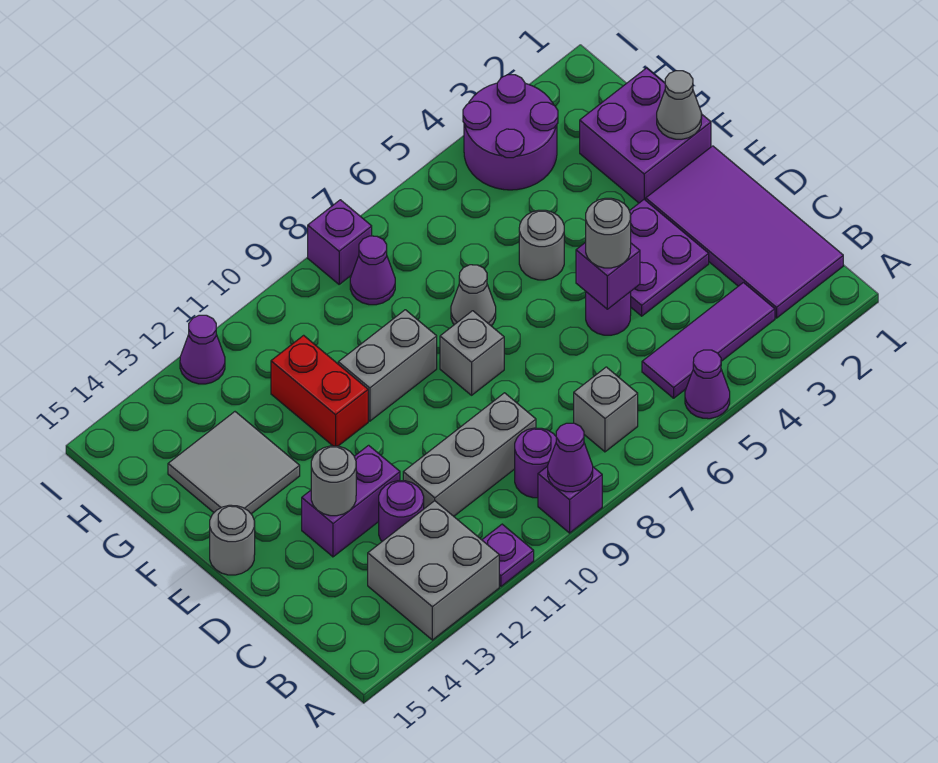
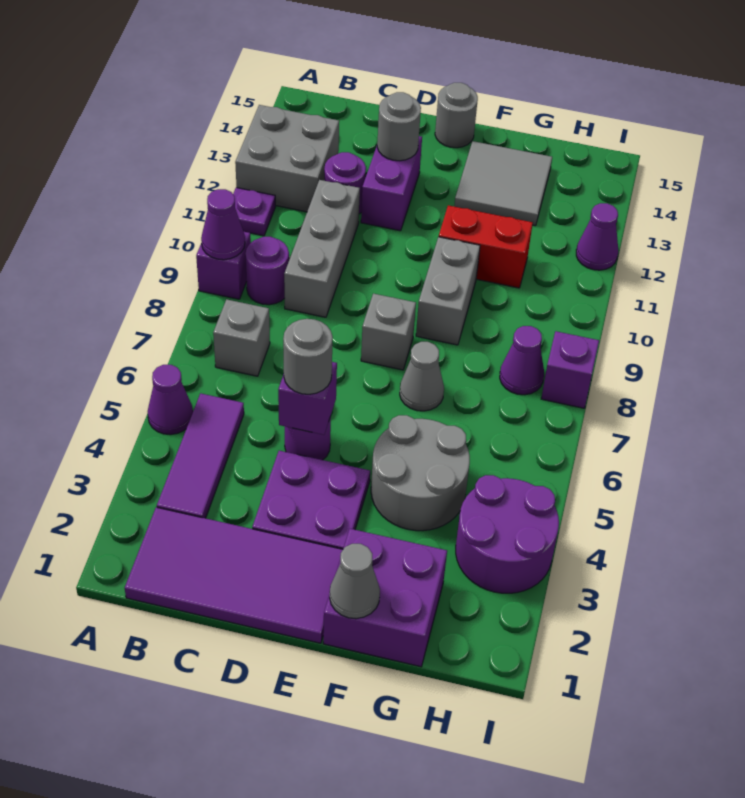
grey round brick F5 level 1 -> grey round brick F4:G5 level 1

